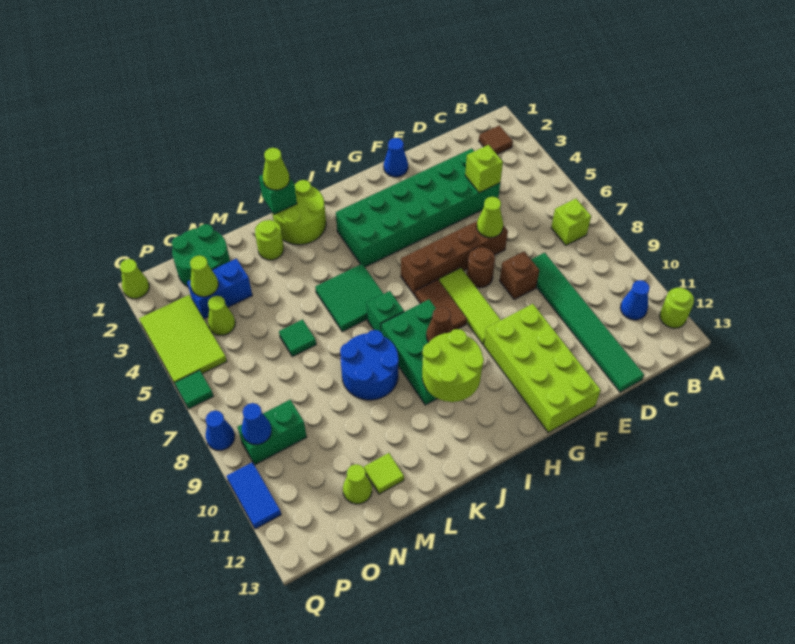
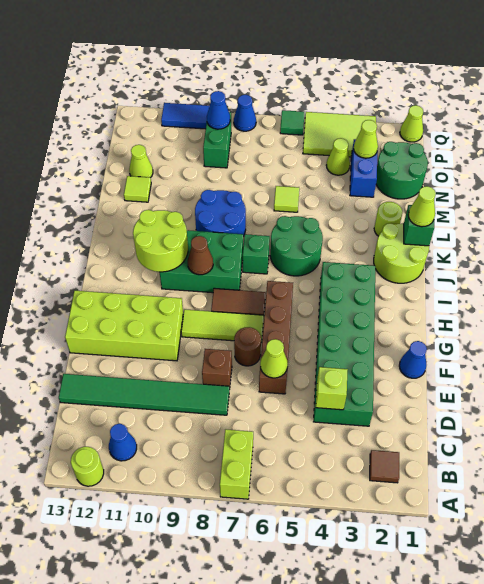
lime brick B7 level 1 -> lime brick A7:B7 level 1
green tile J5:K6 level 1 -> green round brick J5:K6 level 1
green tile M6 level 1 -> lime tile M6 level 1

